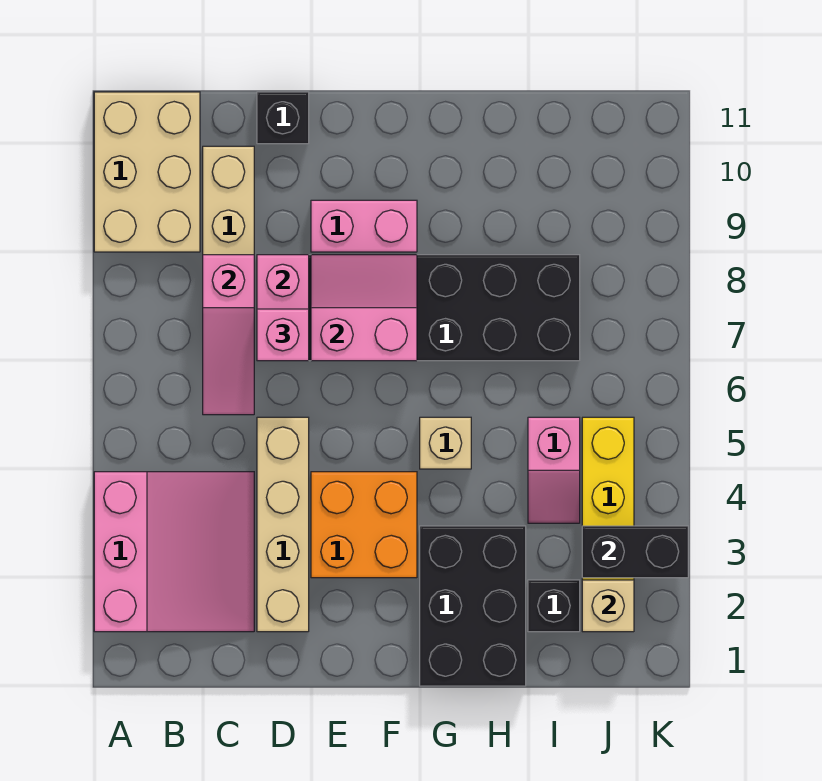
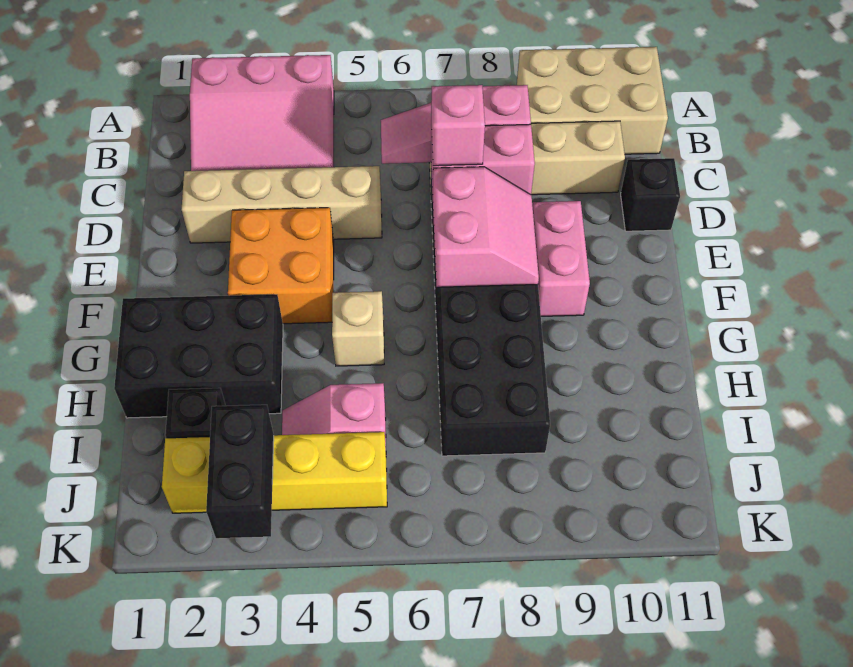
tan brick J2 level 2 -> none

